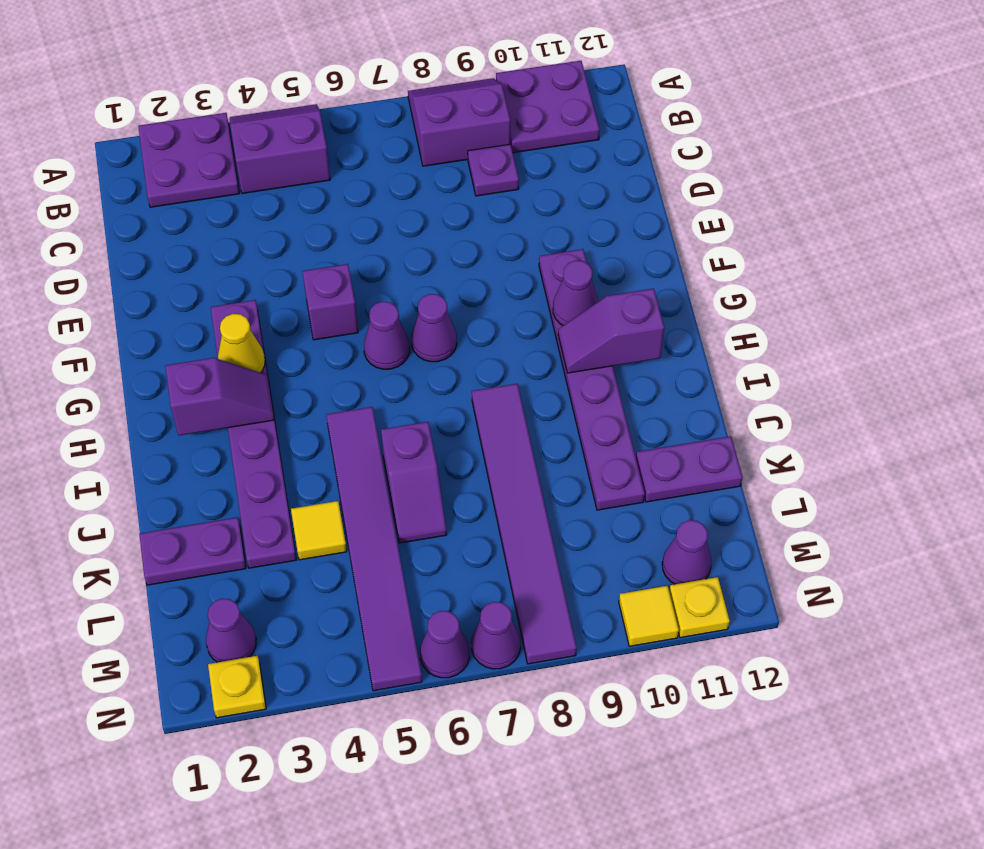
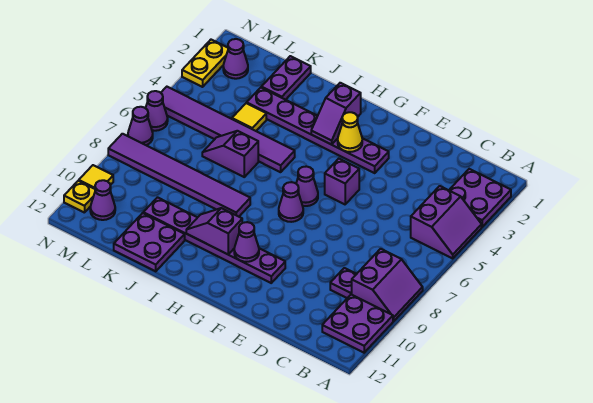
purple slope H10:H11 level 2 top 11 -> purple slope H10:I10 level 2 top H
purple plate K11:K12 level 1 -> purple plate J11:K12 level 1
yellow plate N2 level 1 -> yellow plate N2:N3 level 1

